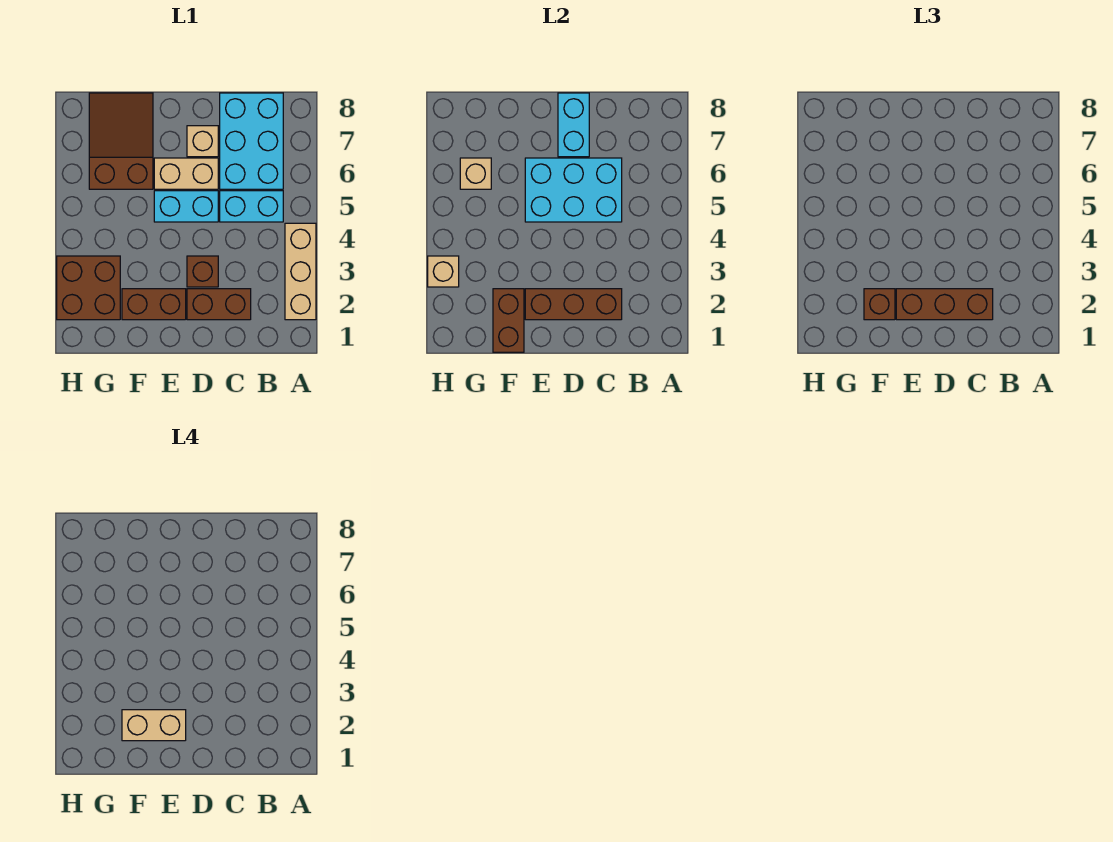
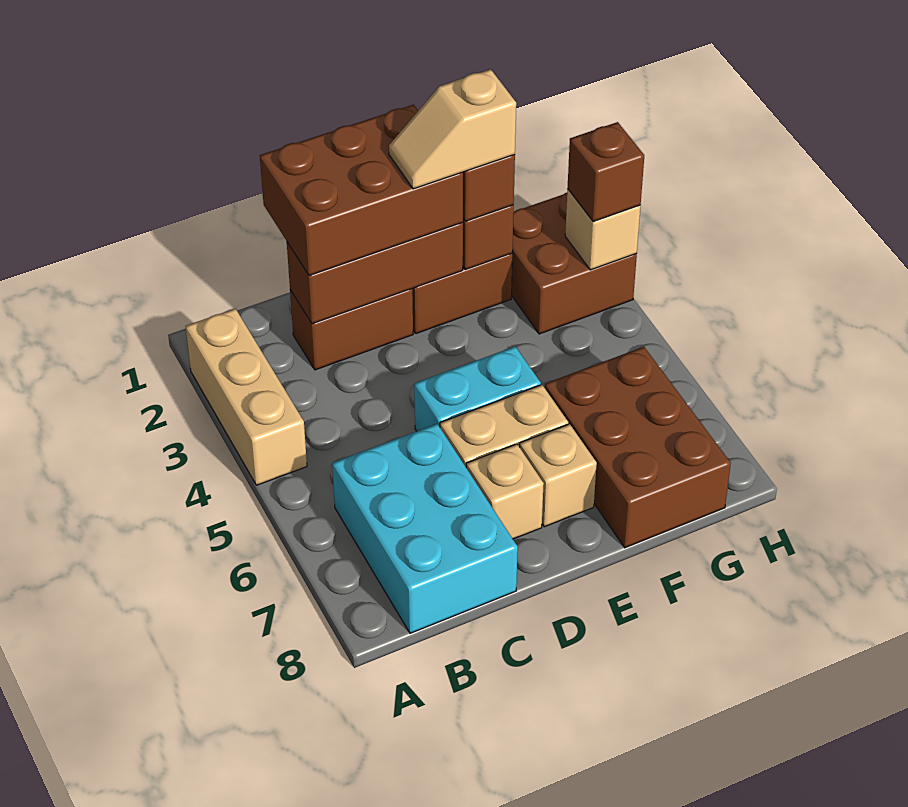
cyan brick B5:C5 level 1 -> none
brown brick C2:E2 level 3 -> brown brick C1:E2 level 3
cyan brick C5:E6 level 2 -> none
brown brick D3 level 1 -> brown brick H3 level 3
cyan brick D7:D8 level 2 -> none
tan brick E2:F2 level 4 -> tan slope E2:F2 level 4 top F
brown slope F6:G8 level 1 top 6 -> brown brick F6:G8 level 1
tan brick G6 level 2 -> tan brick E7 level 1

